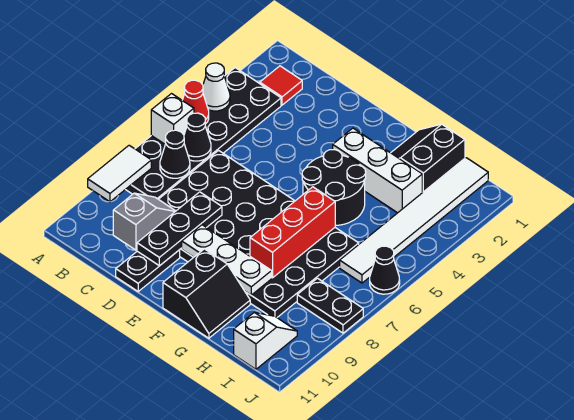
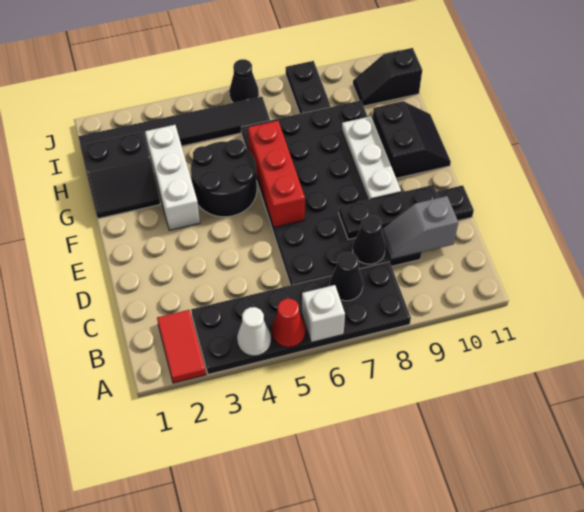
white tile A8:A9 level 2 -> none
red tile B2 level 1 -> red tile A2:B2 level 1
black cone B6 level 2 -> black cone C8 level 2
black slope F10:G11 level 1 top F -> black slope F10:G11 level 1 top 10
red brick G6:G8 level 2 -> red brick E6:G6 level 2
white tile I1:I6 level 1 -> black tile I1:I6 level 1
white slope I10:I11 level 1 top 11 -> black slope I10:I11 level 1 top 11

